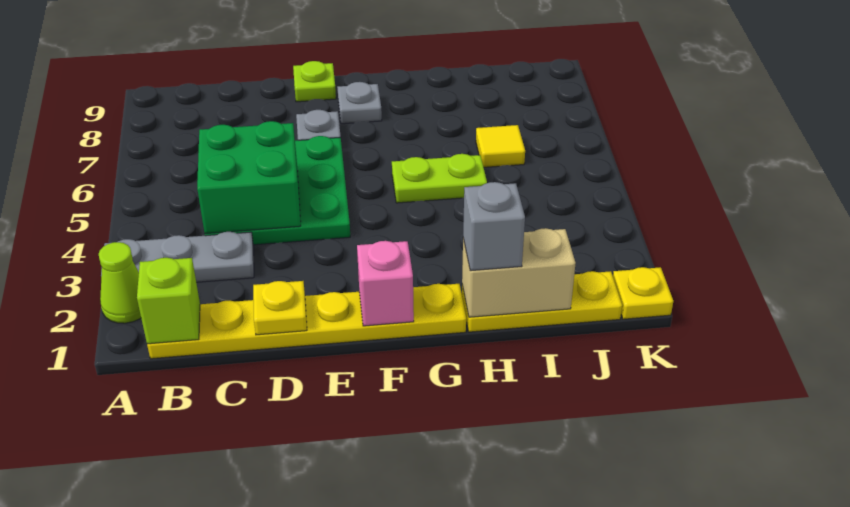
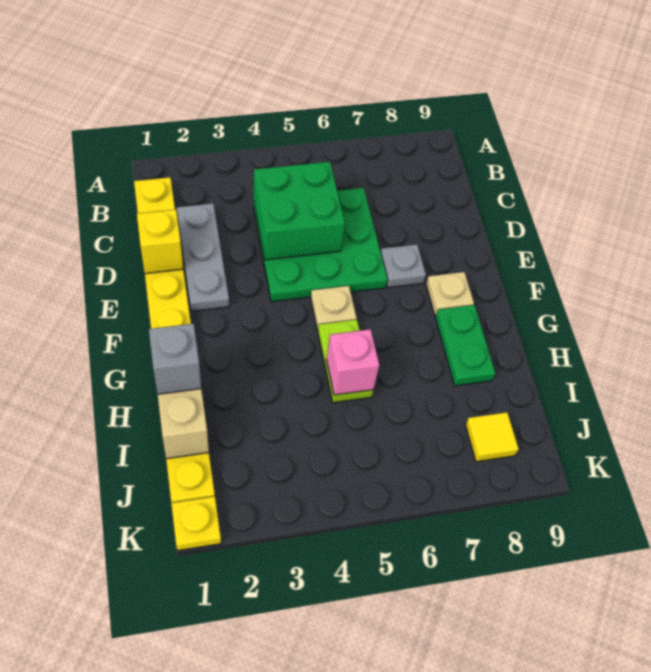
lime cone A2 level 1 -> none
grey plate A3:C3 level 1 -> grey plate C2:E2 level 1
lime brick B1 level 2 -> none
yellow plate D1 level 2 -> yellow brick D1 level 2
lime plate E9 level 1 -> none
pink brick F1 level 2 -> pink brick H5 level 2
none -> tan plate F5 level 1
grey plate F8 level 1 -> tan plate F8 level 1
none -> green plate G8:H8 level 1
yellow tile I6 level 1 -> yellow tile J8 level 1

